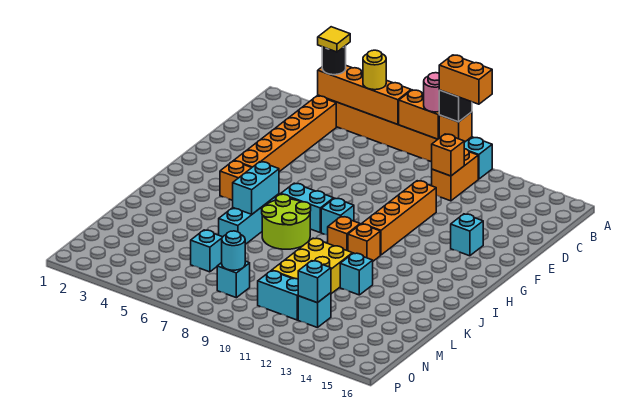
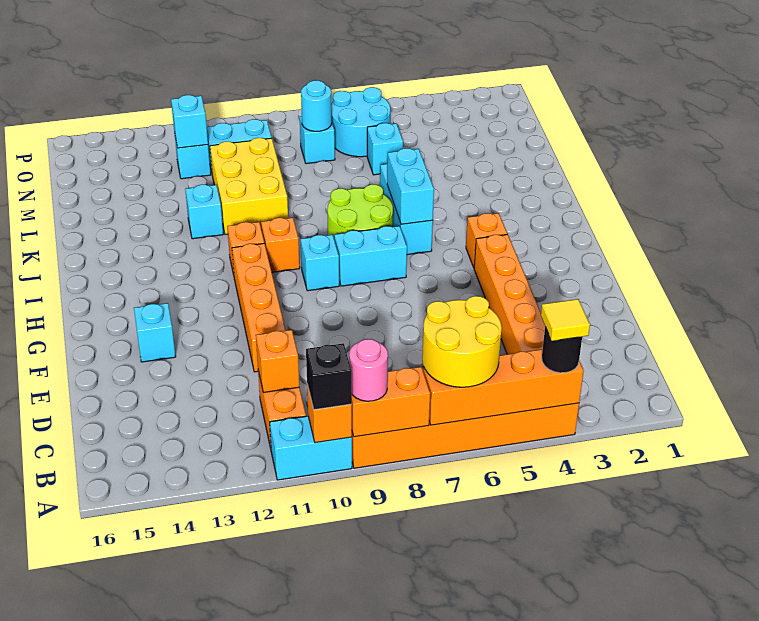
yellow round brick A6 level 3 -> yellow round brick A6:B7 level 3
orange brick A10:A11 level 4 -> none
none -> cyan round brick N6:O7 level 1

